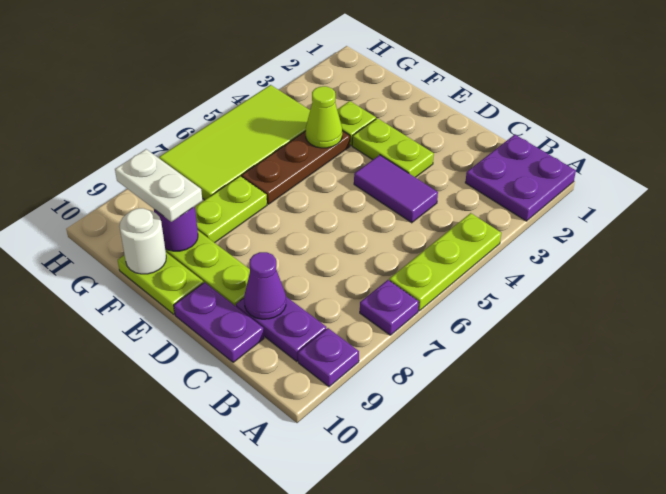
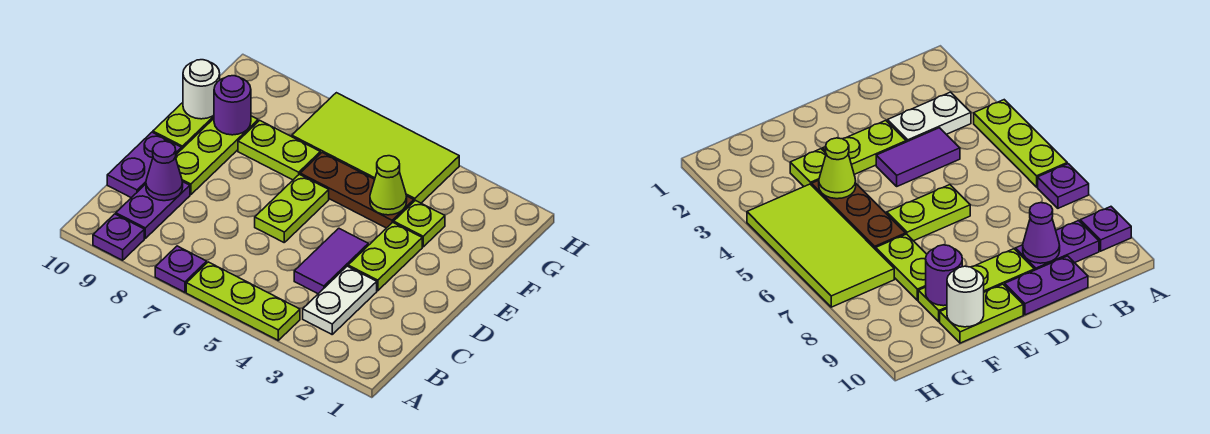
purple plate A1:B2 level 1 -> none
none -> lime plate D6:E6 level 1
white plate F9:G9 level 3 -> white plate B3:C3 level 1

